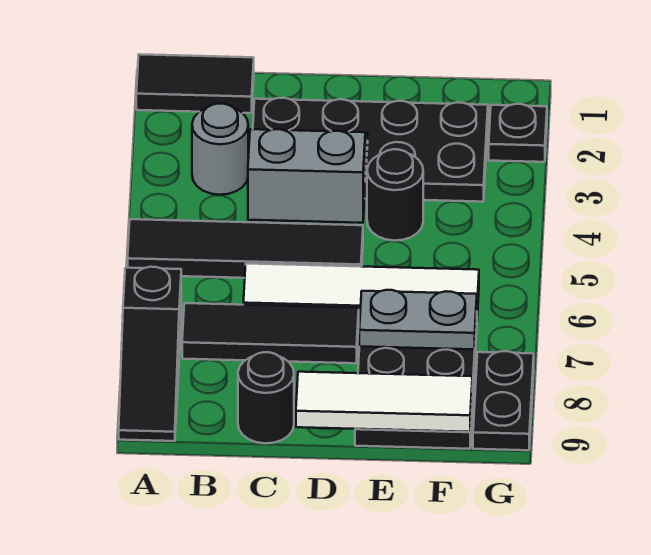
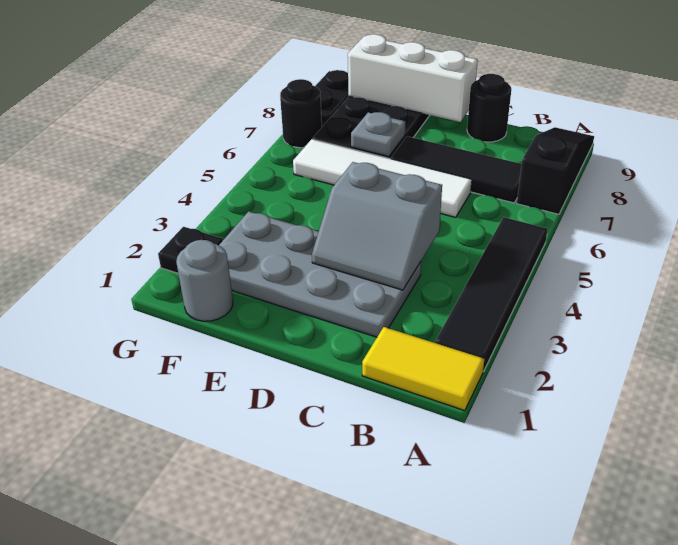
black tile A1:B1 level 1 -> yellow tile A1:B1 level 1
black tile A5:D5 level 1 -> black tile A2:A5 level 1
grey round brick B3 level 1 -> grey round brick F1 level 1
black plate C2:F3 level 1 -> grey plate C2:F3 level 1
white tile D9:F9 level 2 -> white brick D9:F9 level 2
black round brick E4 level 1 -> black round brick G7 level 1
grey plate E7:F7 level 2 -> grey plate E7 level 2

